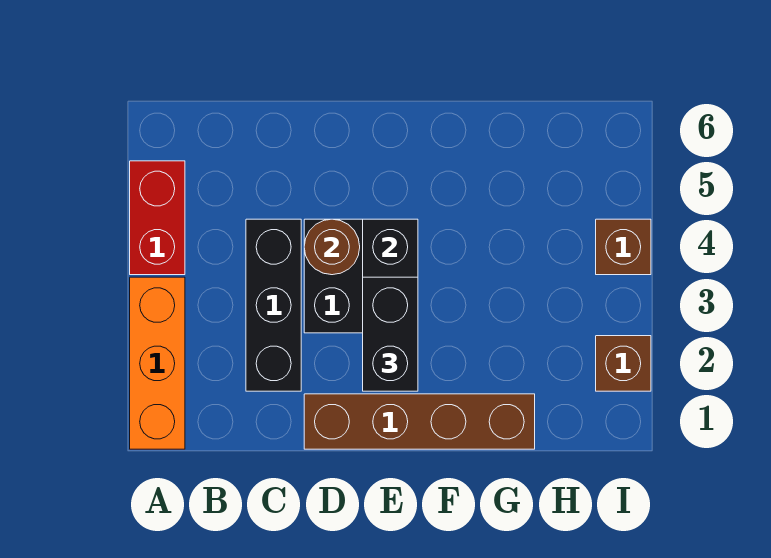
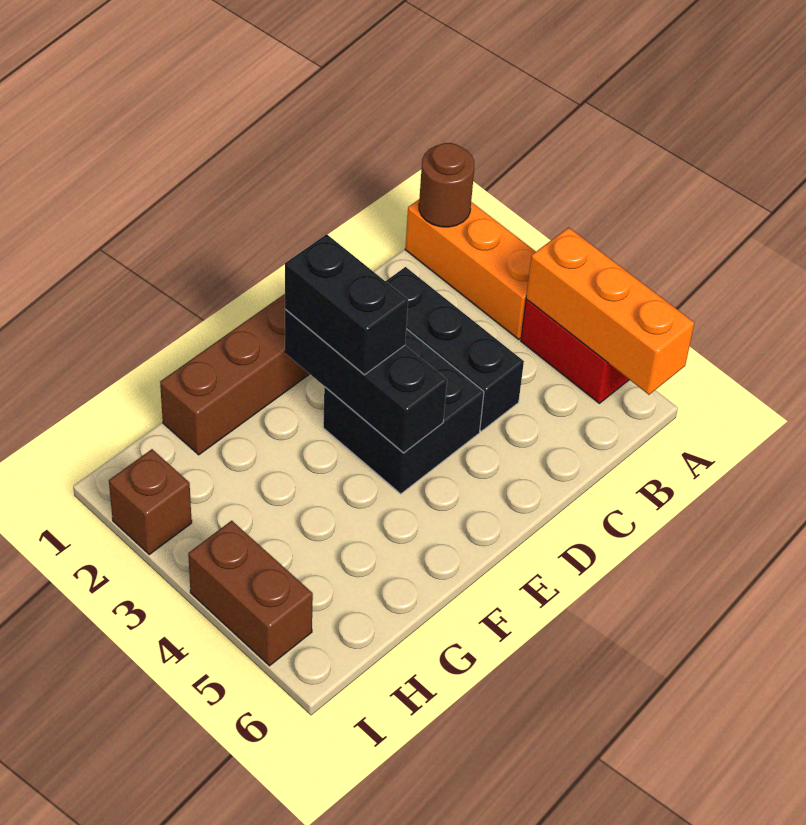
none -> orange brick A4:A6 level 2
brown round brick D4 level 2 -> brown round brick A1 level 2
brown brick I4 level 1 -> brown brick I4:I5 level 1

